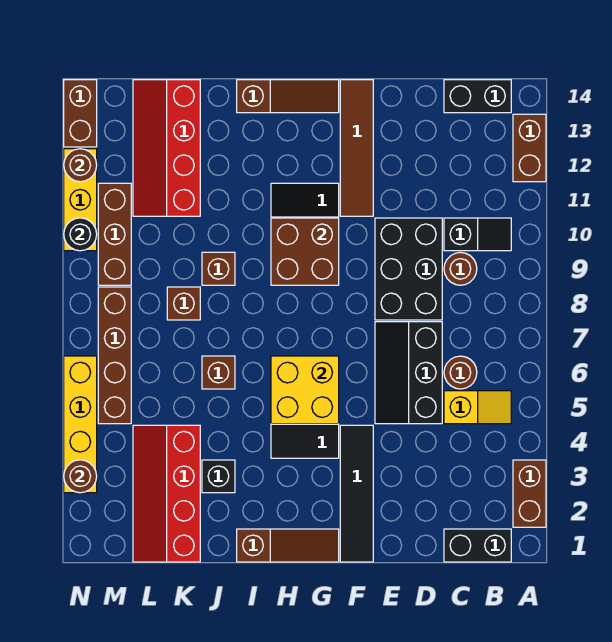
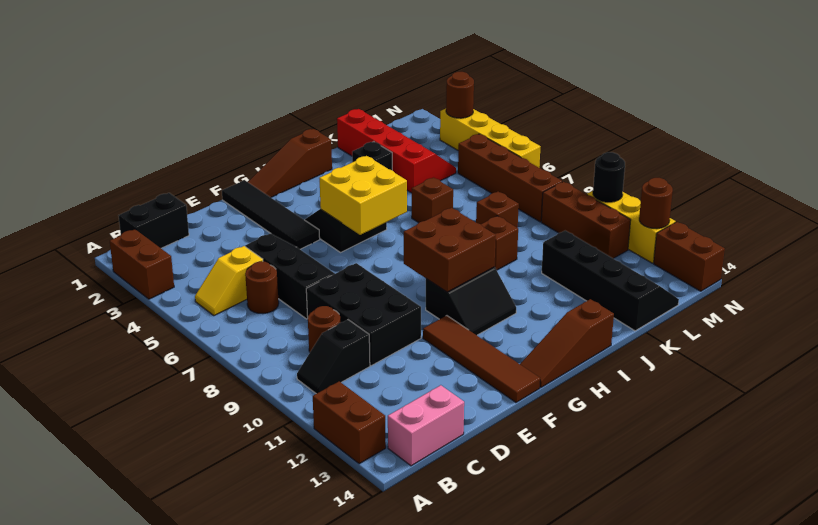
black brick B14:C14 level 1 -> pink brick B14:C14 level 1
red slope K11:L14 level 1 top K -> black slope K11:L14 level 1 top K

